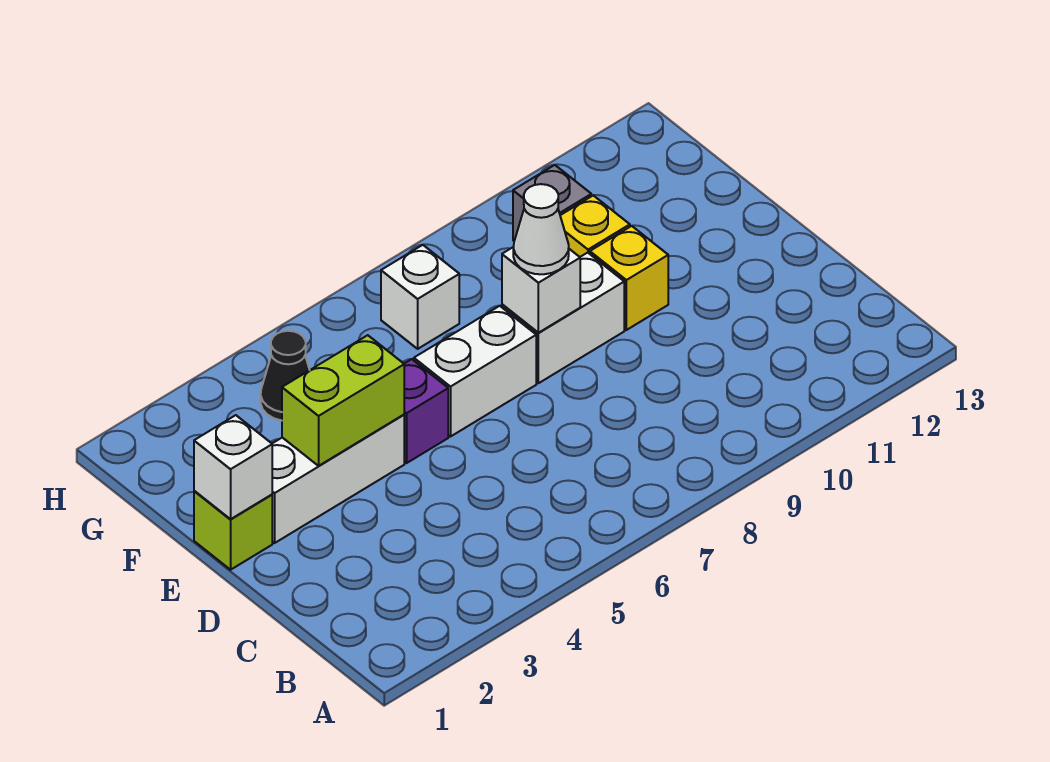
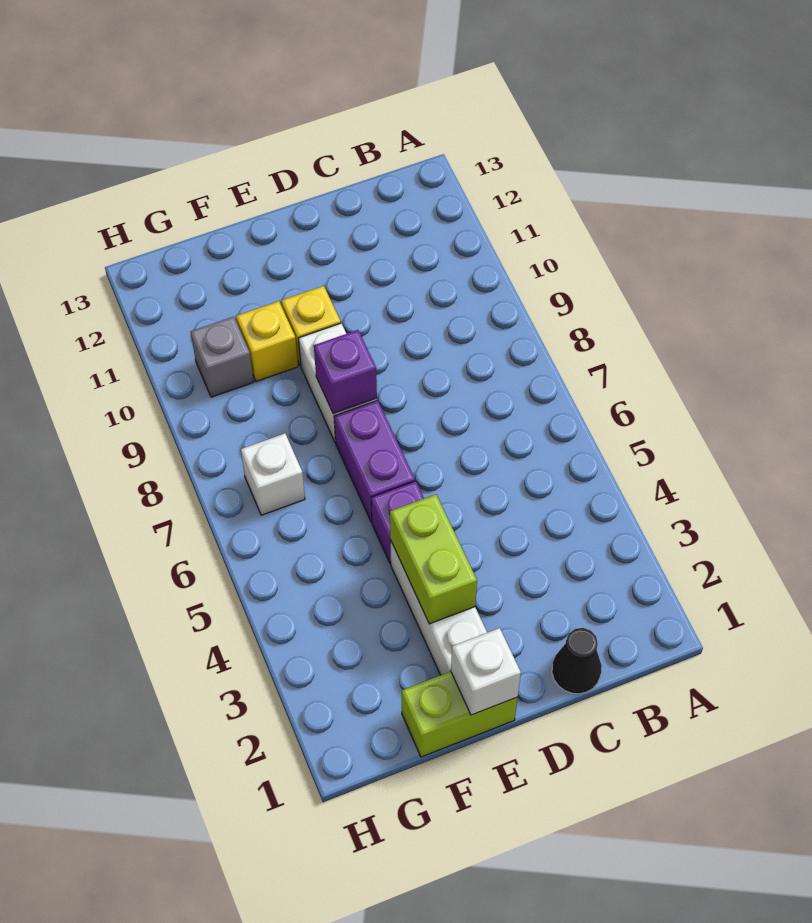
lime brick E1 level 1 -> lime brick E1:F1 level 1
white brick E6:E7 level 1 -> purple brick E6:E7 level 1
white brick E8 level 2 -> purple brick E8 level 2
white cone E8 level 3 -> none
black cone G4 level 1 -> black cone C1 level 1

